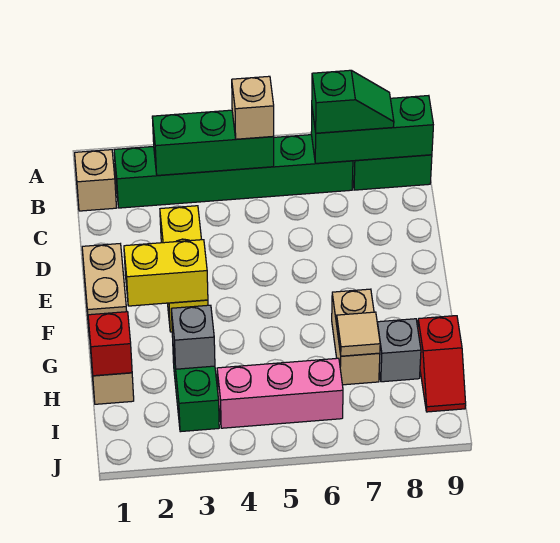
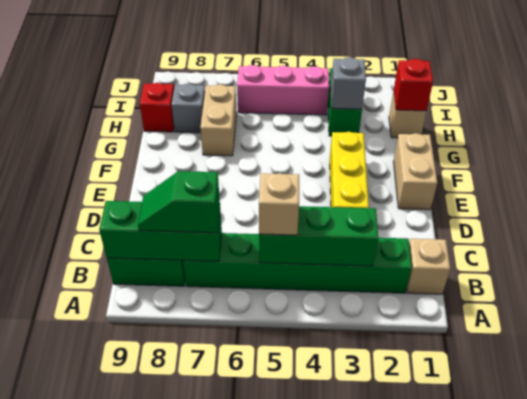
yellow brick F2:F3 level 2 -> none
tan tile H7 level 2 -> none

